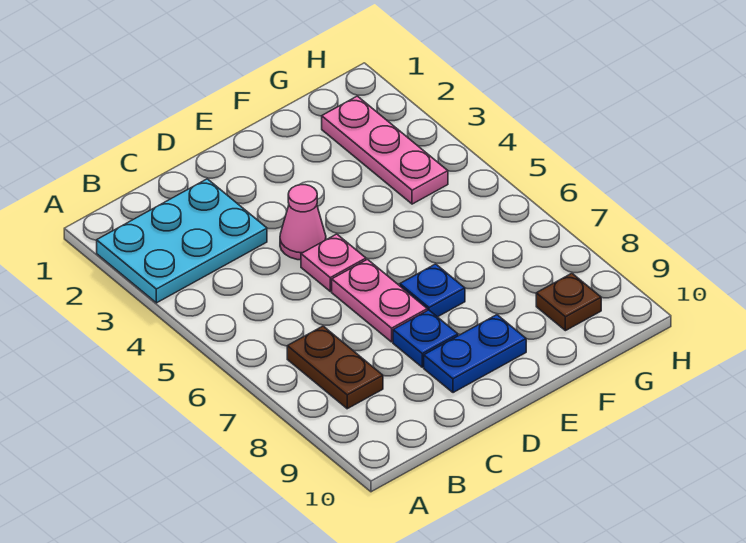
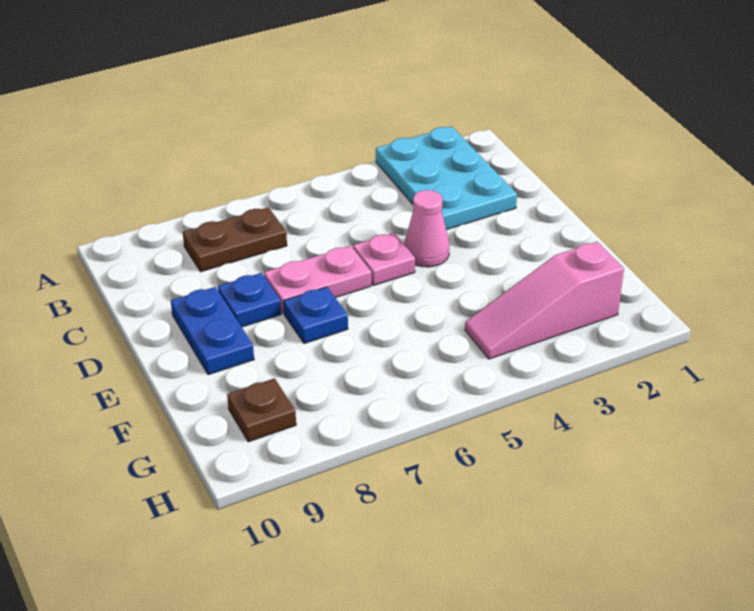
pink plate G2:G4 level 1 -> pink slope G2:G4 level 1 top 2

